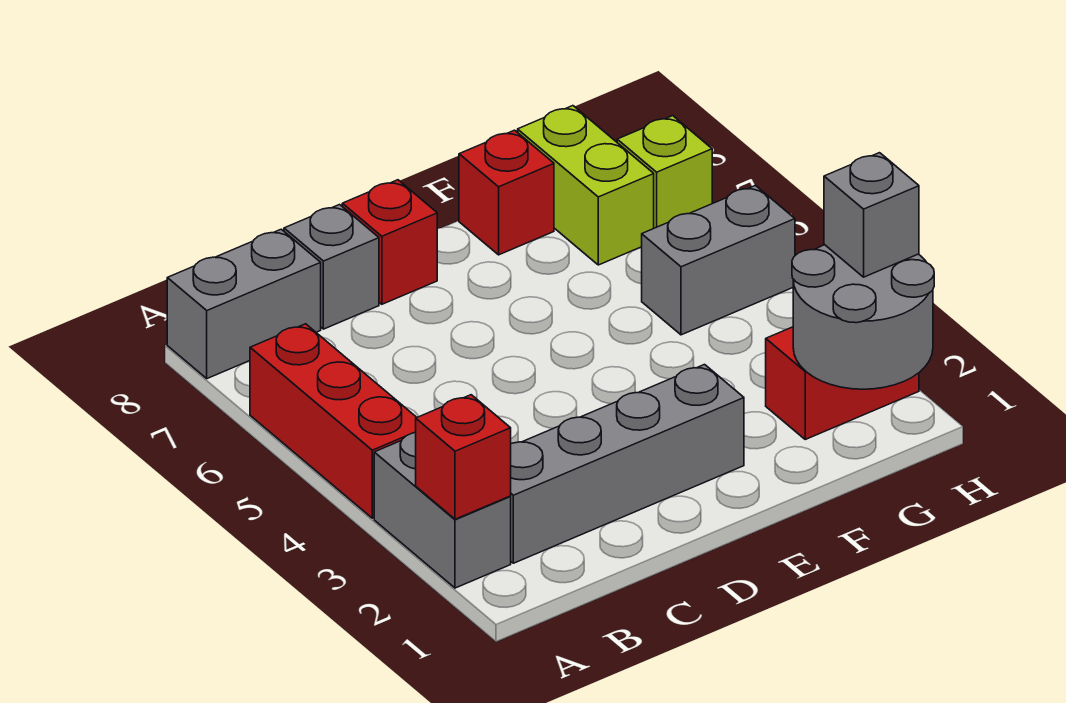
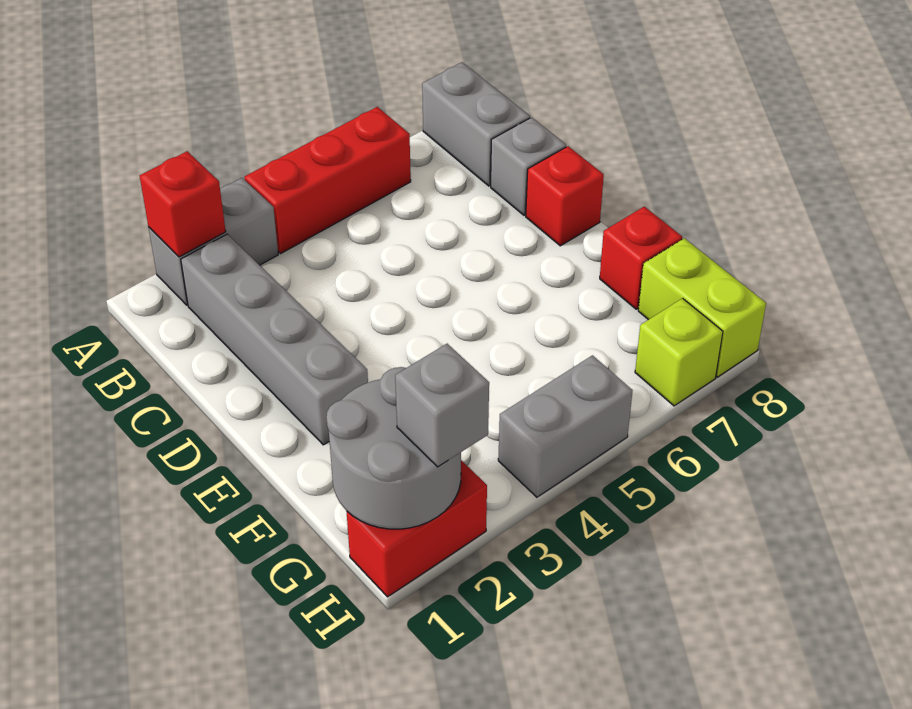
red brick G2:H2 level 1 -> red brick H1:H2 level 1
grey brick G5:H5 level 1 -> grey brick H4:H5 level 1
lime brick G7:G8 level 1 -> lime brick G8:H8 level 1

